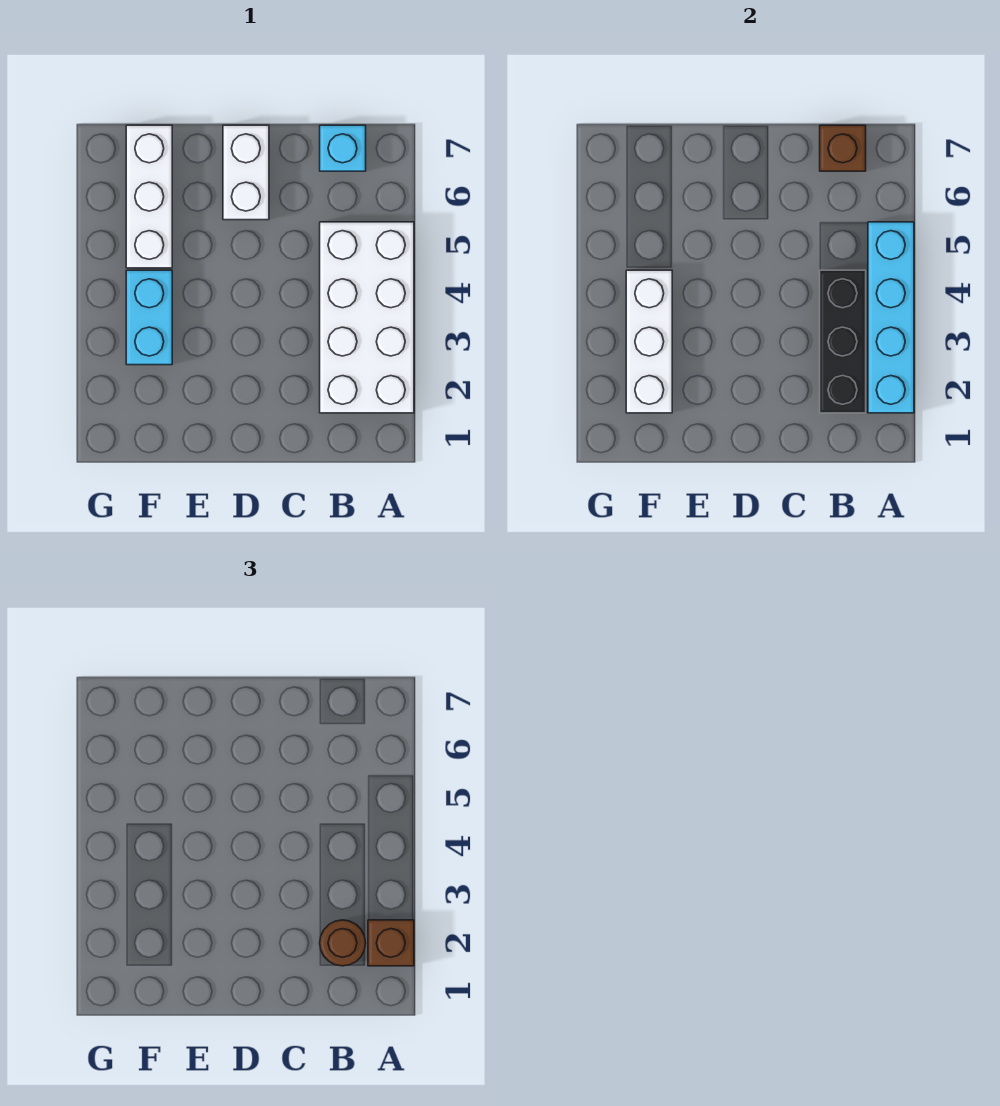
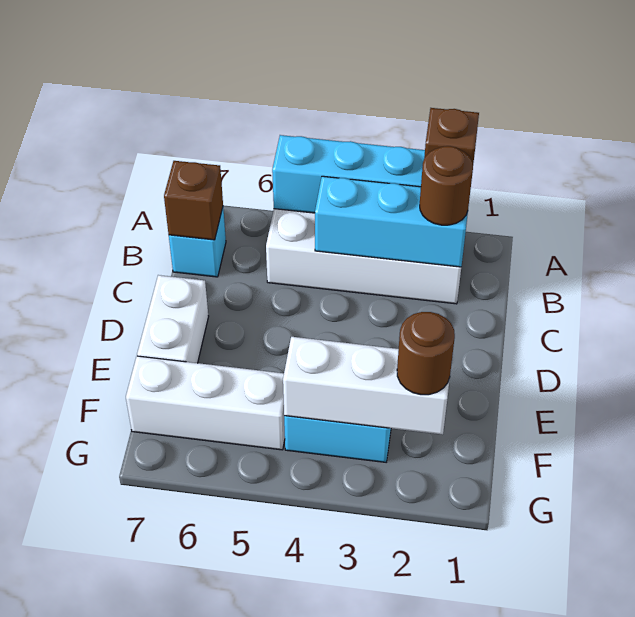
black brick B2:B4 level 2 -> cyan brick B2:B4 level 2
white brick D6:D7 level 1 -> white brick D7:E7 level 1
none -> brown round brick F2 level 3

